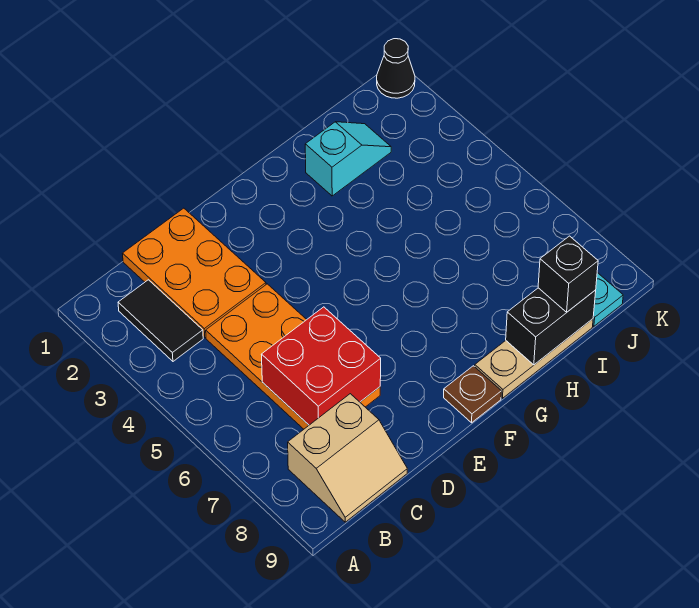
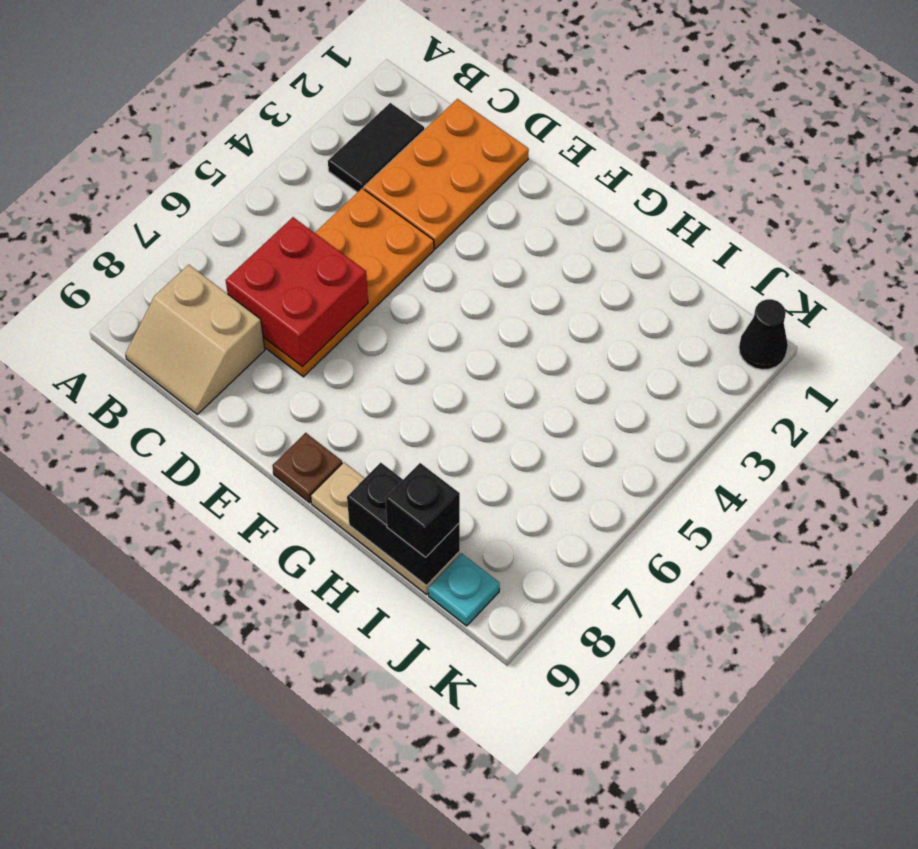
cyan slope H2:I2 level 1 top H -> none

